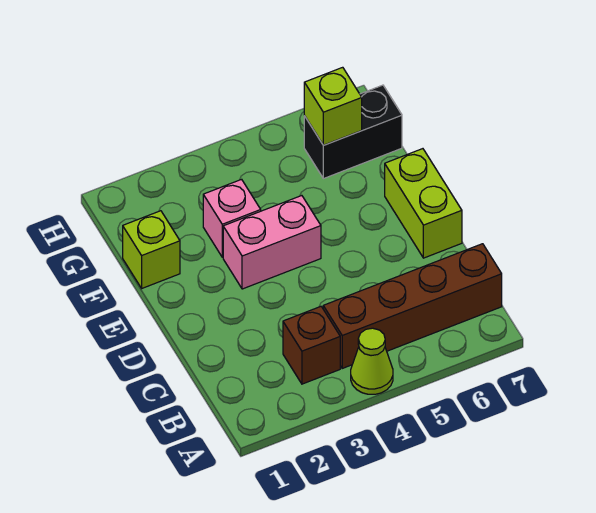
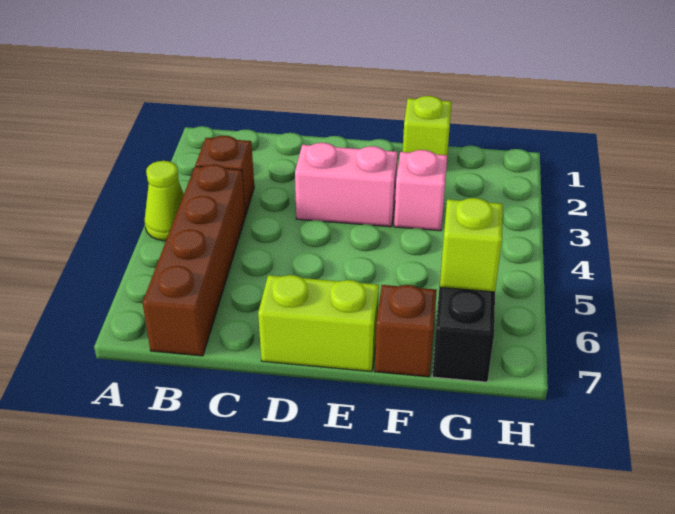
pink brick E3:E4 level 1 -> pink brick D3:E3 level 1
none -> brown brick F7 level 1

